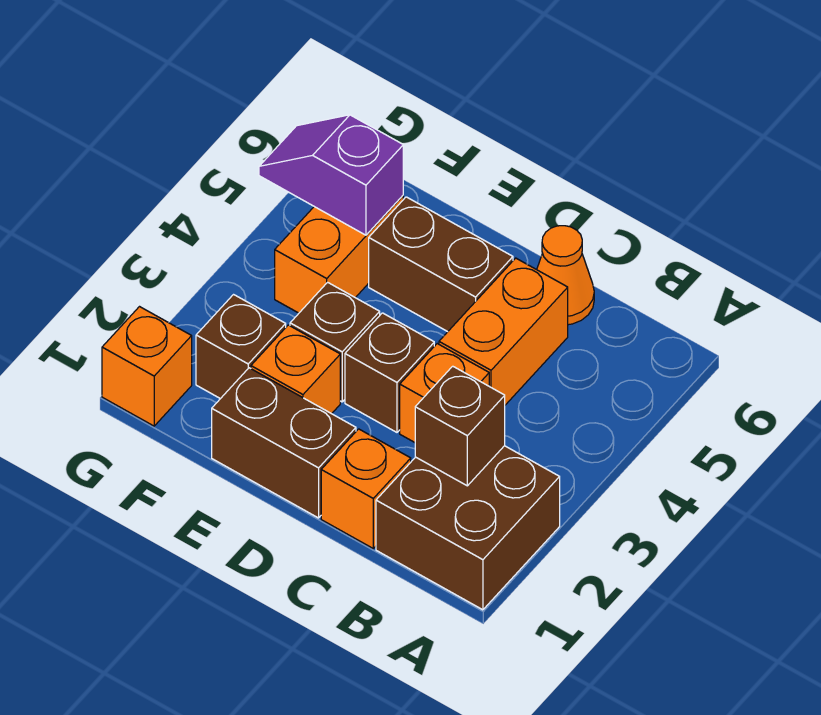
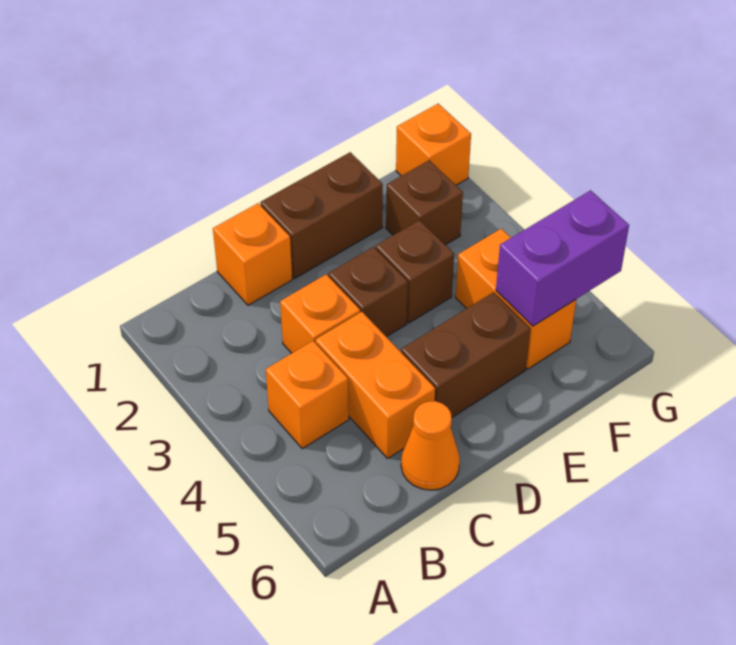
brown brick A1:B2 level 1 -> none
brown brick B2 level 2 -> none
orange brick E2 level 1 -> orange brick B4 level 1
purple slope F5:G5 level 2 top F -> purple brick F5:G5 level 2

